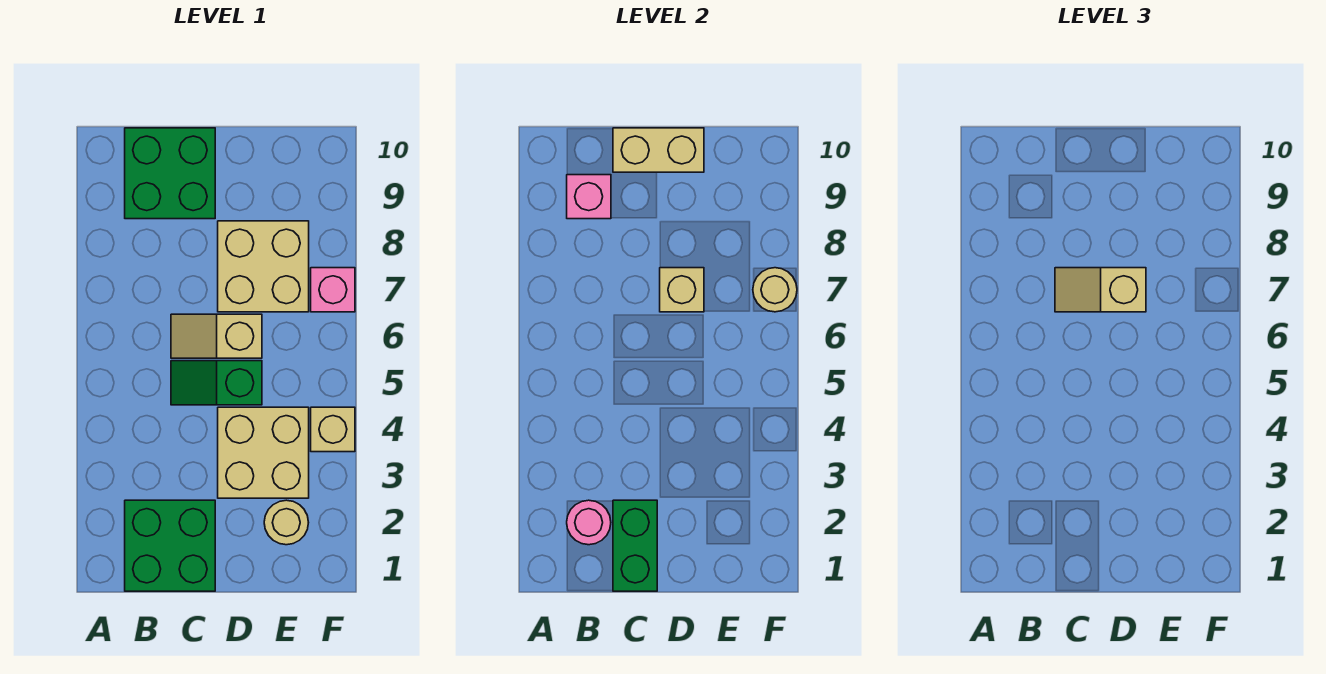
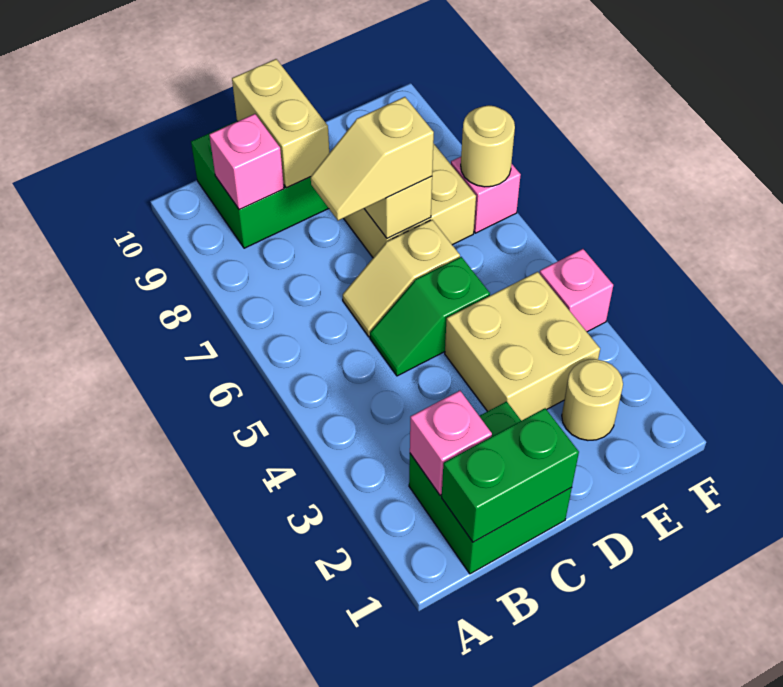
pink round brick B2 level 2 -> pink brick B2 level 2
green brick C1:C2 level 2 -> green brick B1:C1 level 2
tan brick C10:D10 level 2 -> tan brick C9:C10 level 2
tan brick F4 level 1 -> pink brick F4 level 1

